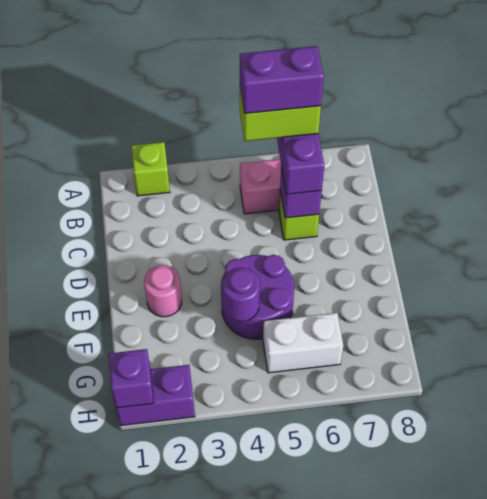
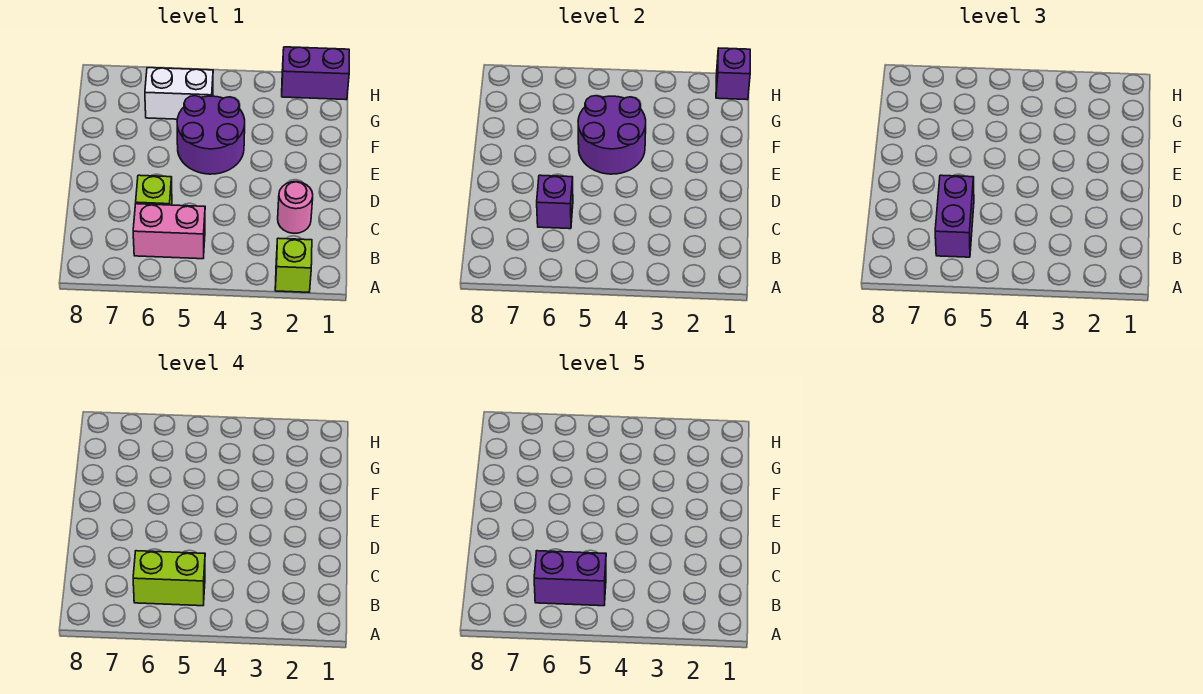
pink round brick E2 level 1 -> pink round brick C2 level 1
purple round brick F4 level 2 -> purple round brick E4:F5 level 2

